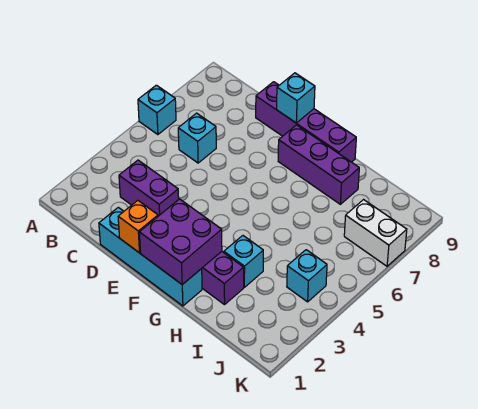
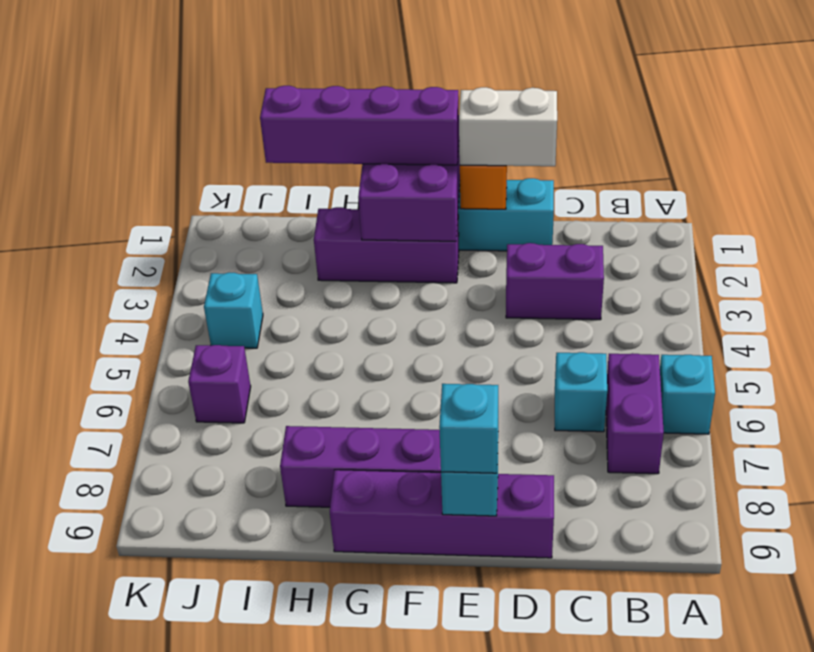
none -> purple brick B6:B7 level 1
none -> purple brick F1:I1 level 3
cyan brick H3 level 1 -> cyan brick E9 level 3
none -> purple brick J6 level 1
white brick J7:K7 level 1 -> white brick D1:E1 level 3

